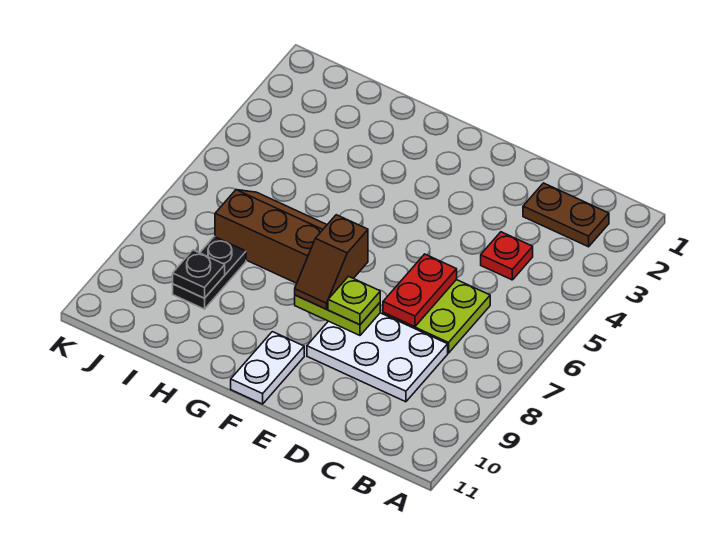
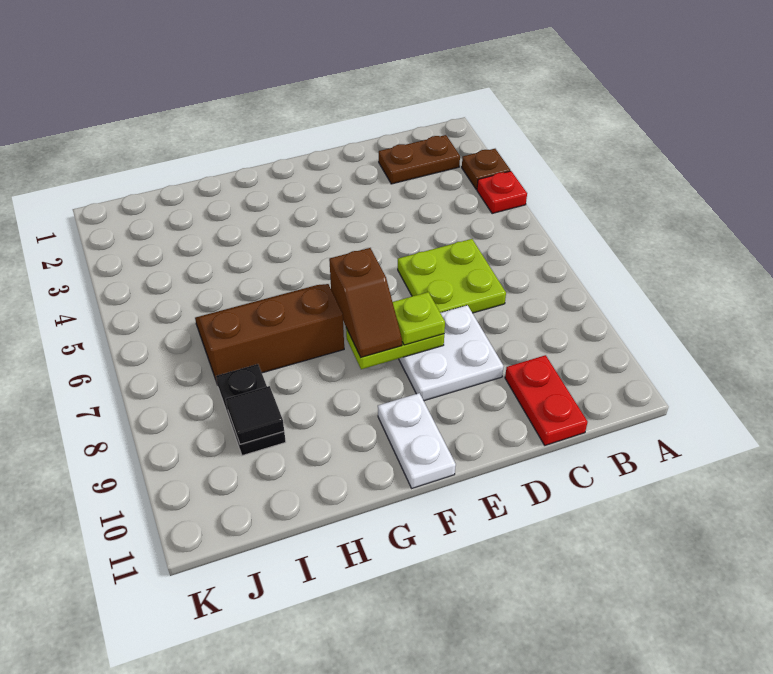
none -> brown plate A3 level 1
red plate C4 level 1 -> red plate A4 level 1
white plate C8:E9 level 1 -> white plate D8:E9 level 1
red plate D6:D7 level 2 -> red plate C10:C11 level 1
black plate I9 level 2 -> black tile I9 level 2

